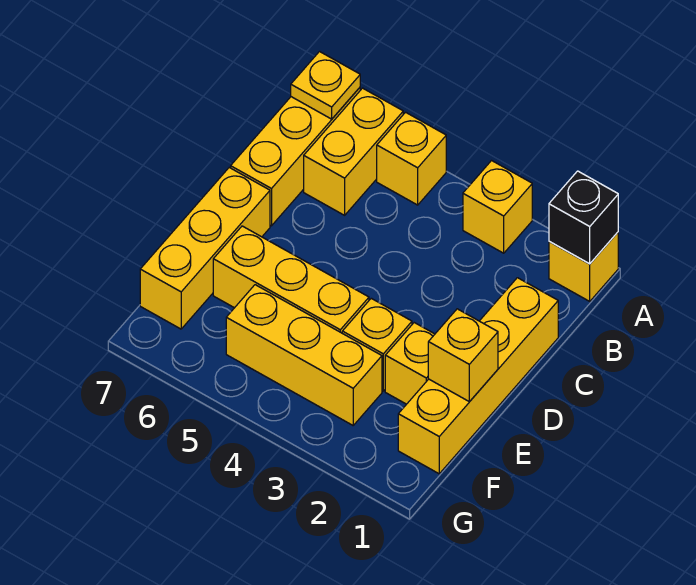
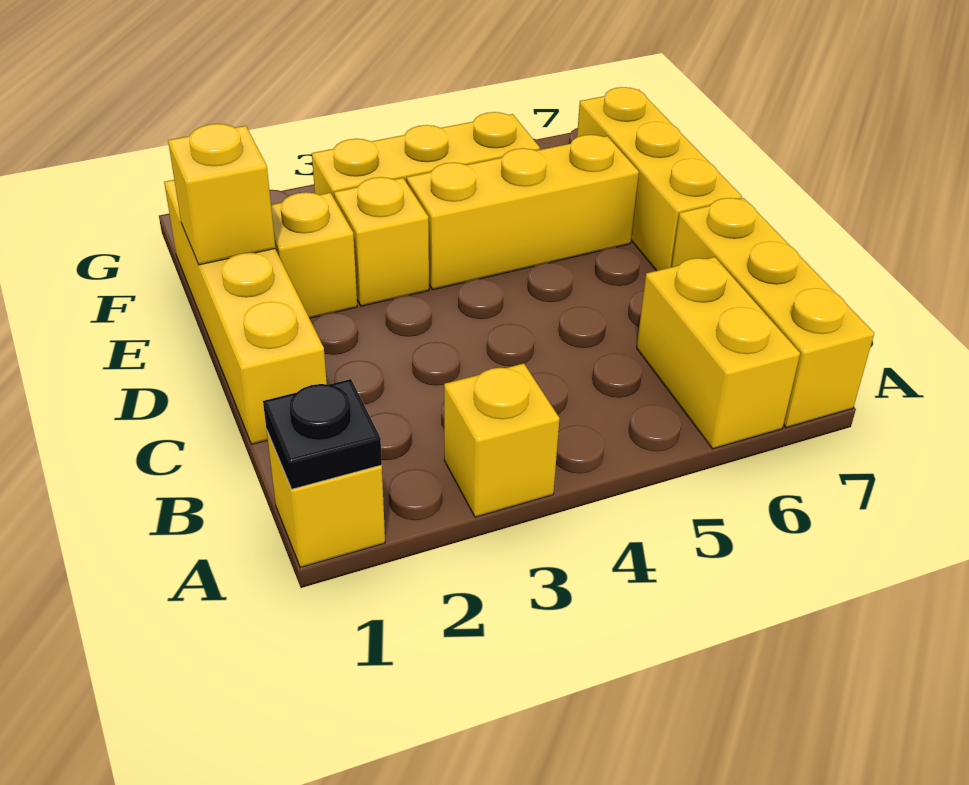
black brick A1 level 2 -> black plate A1 level 2
yellow brick A5 level 1 -> none
yellow plate A7 level 2 -> none

